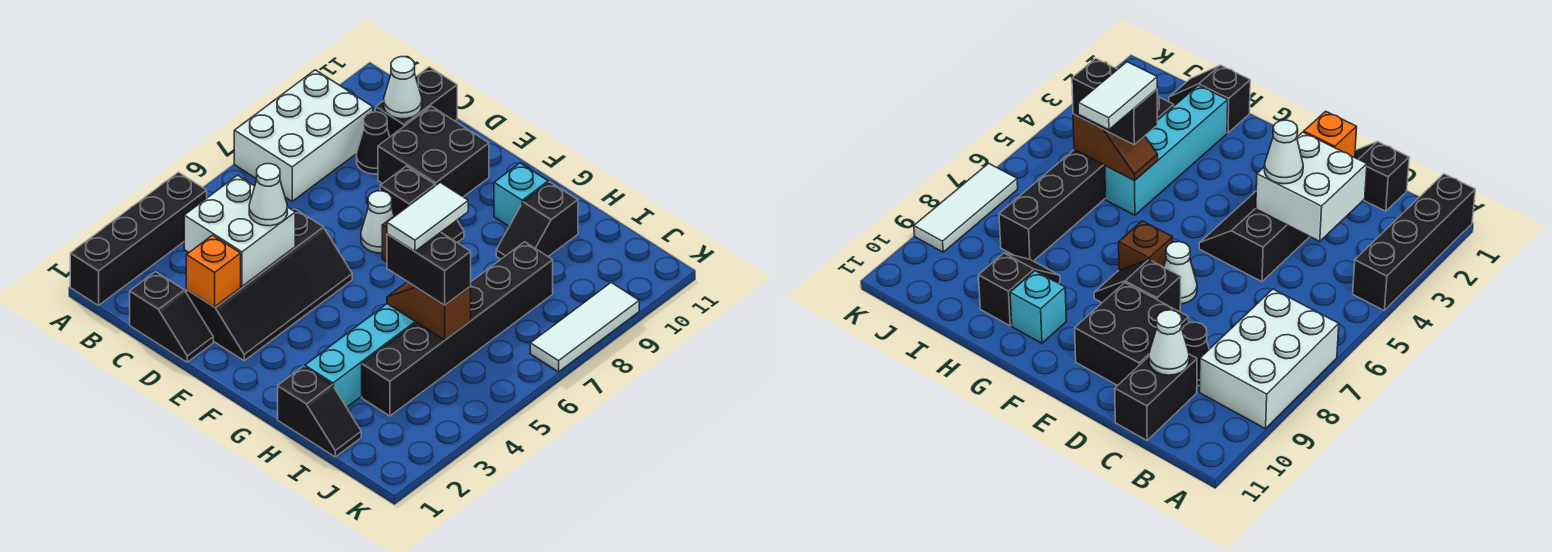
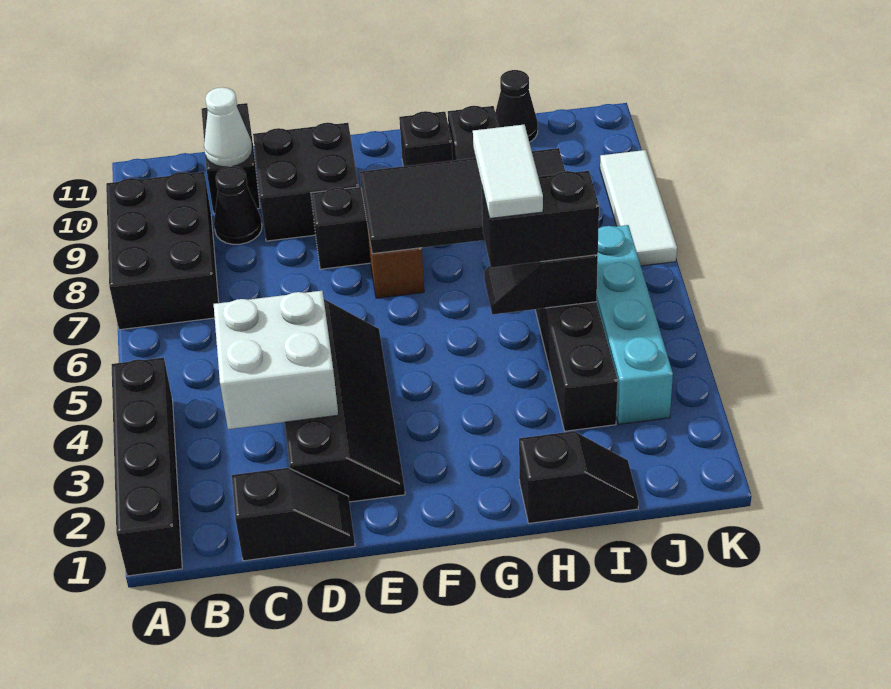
white brick A7:B9 level 1 -> black brick A7:B9 level 1
orange brick D2 level 2 -> none
white cone D4 level 3 -> none
white cone E7 level 1 -> none
none -> black tile F7:I8 level 2
cyan brick G10 level 1 -> black brick G10 level 1
cyan brick H2:H5 level 1 -> cyan brick J3:J6 level 1
brown slope H5:I5 level 2 top I -> black slope H5:I5 level 2 top I
none -> black cone I11 level 1

